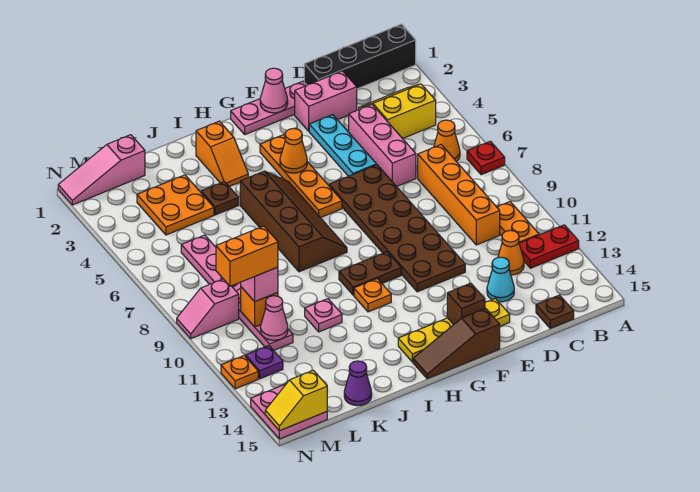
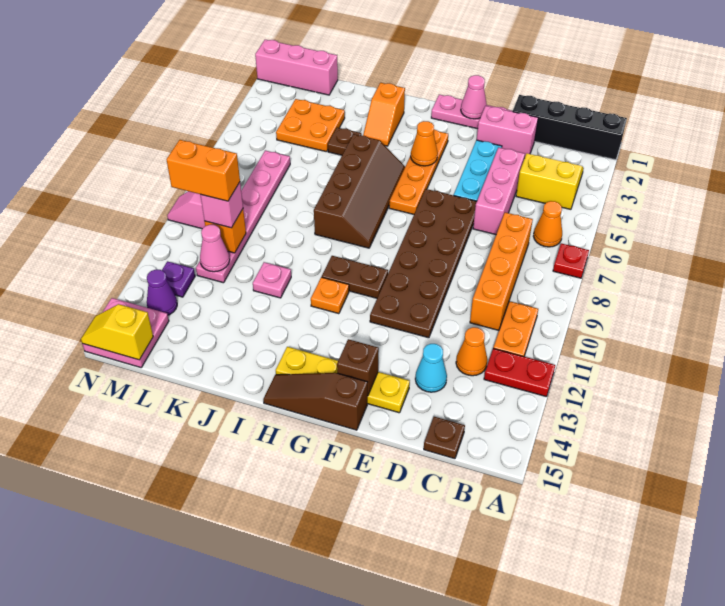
purple cone K15 level 1 -> purple cone M13 level 1
pink slope L1:N1 level 1 top L -> pink brick L1:N1 level 1
orange plate N12 level 1 -> none

